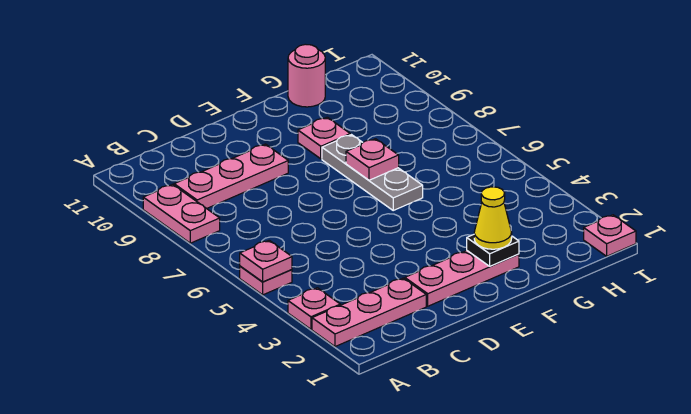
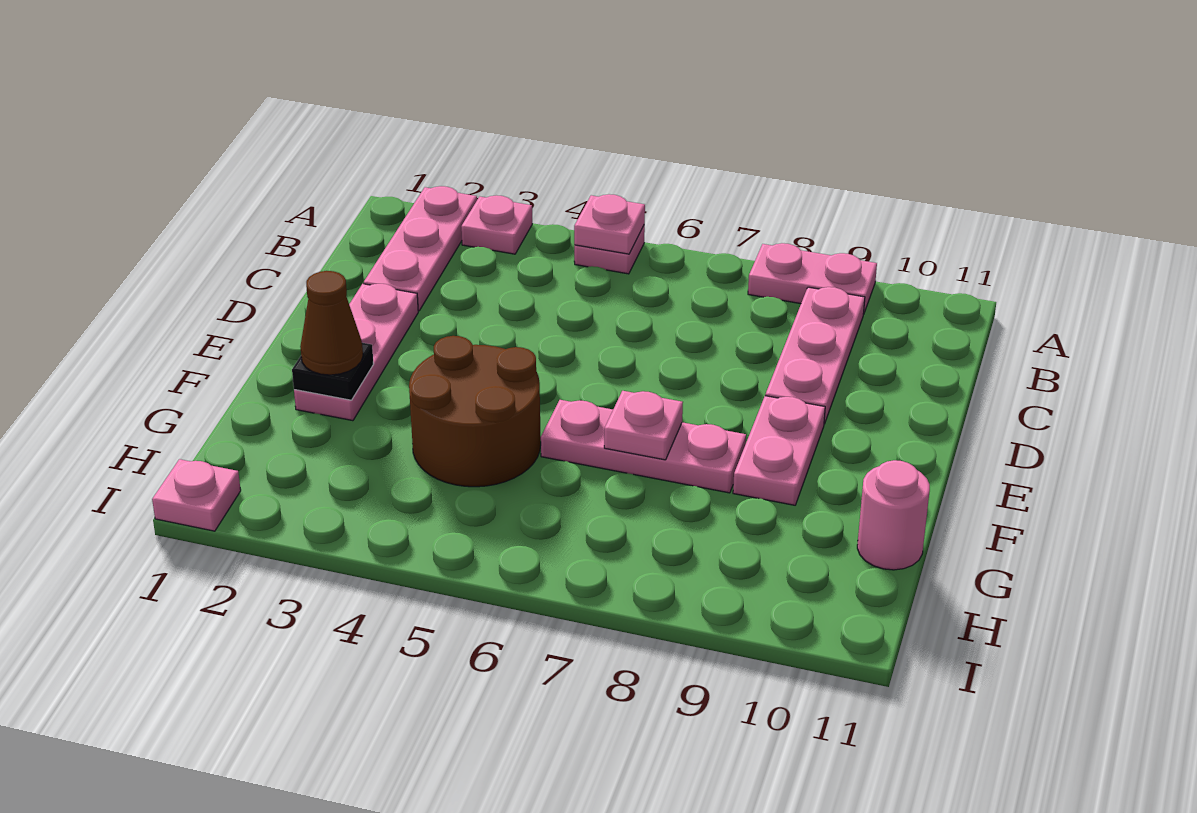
yellow cone F2 level 3 -> brown cone F2 level 3
none -> brown round brick F4:G5 level 1
grey plate F6:F8 level 1 -> pink plate F6:F8 level 1
pink plate F9 level 1 -> pink plate E9:F9 level 1

